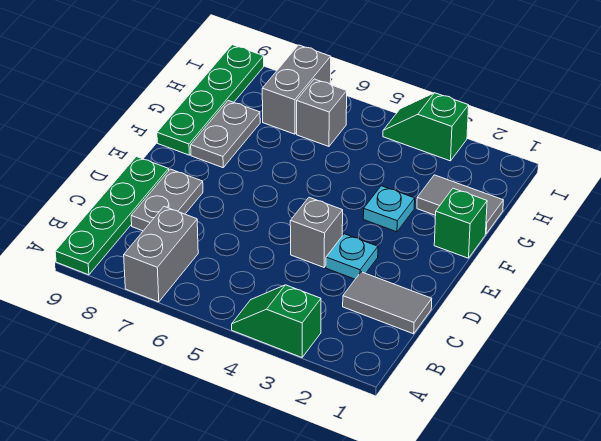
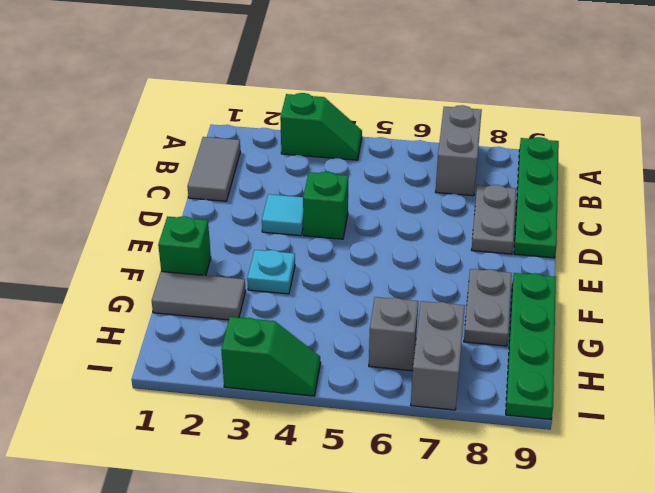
grey tile C1:C2 level 1 -> grey tile B1:C1 level 1
cyan plate D3 level 1 -> cyan tile D3 level 1
grey brick D4 level 1 -> green brick D4 level 1

